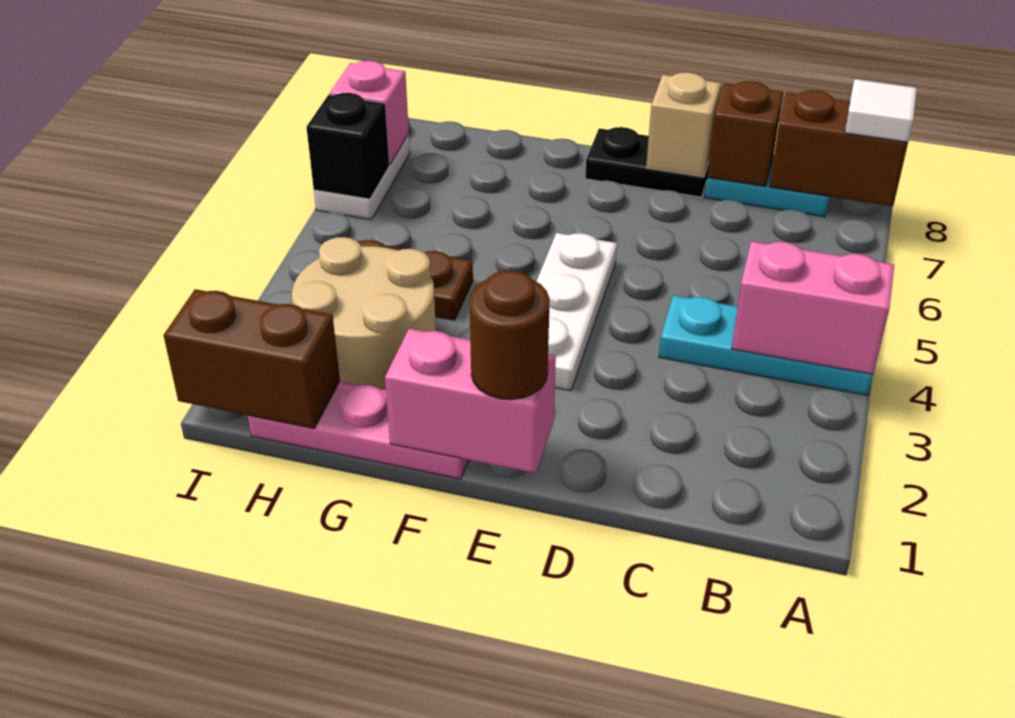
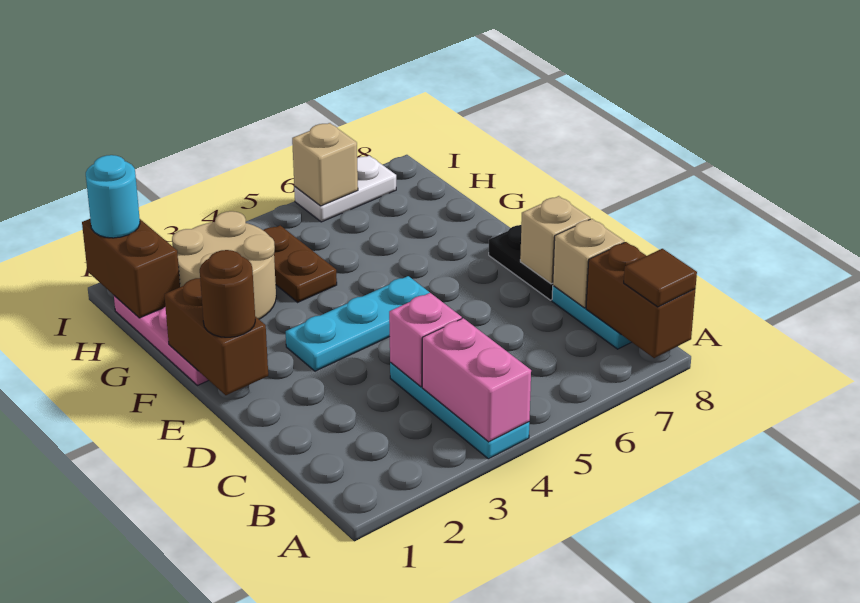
white tile A8 level 3 -> brown tile A8 level 3
brown brick C8 level 2 -> tan brick C8 level 2
pink brick E1:F1 level 2 -> brown brick E1:F1 level 2
white plate E3:E5 level 1 -> cyan plate E3:E5 level 1
none -> cyan round brick I1 level 3
black brick I6 level 2 -> tan brick I6 level 2
pink brick I7 level 2 -> pink brick C4 level 2

